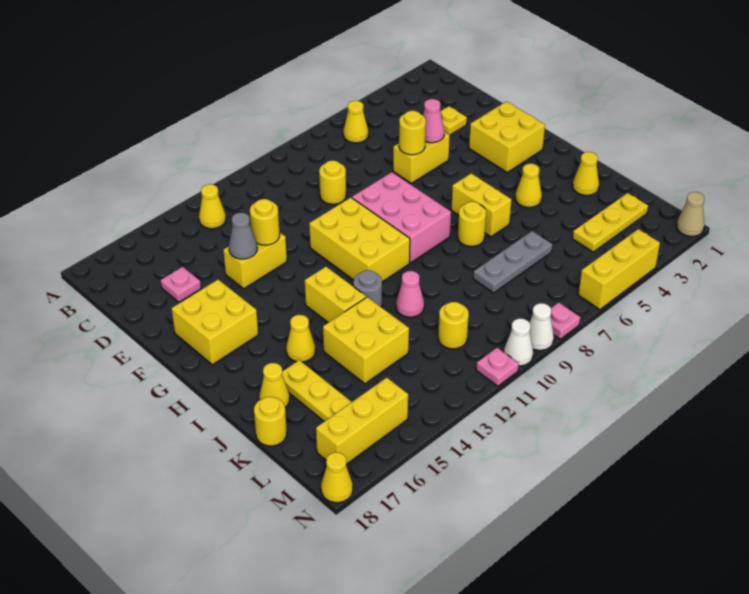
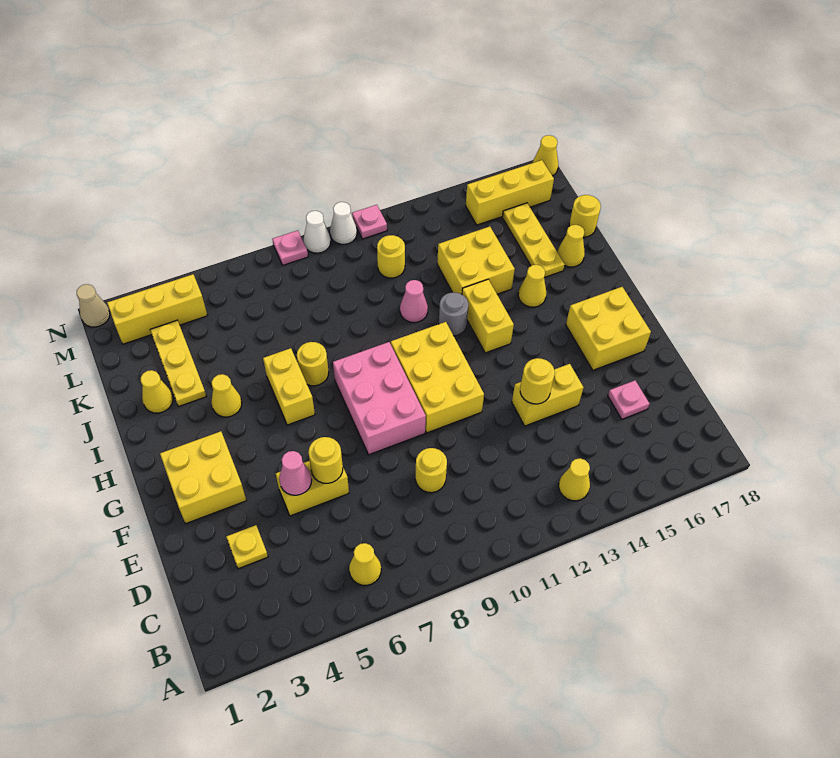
grey cone E14 level 2 -> none
grey plate K6:K8 level 1 -> none
yellow plate L2:L4 level 1 -> yellow plate J3:L3 level 1
yellow brick N4:N6 level 1 -> yellow brick M2:M4 level 1

